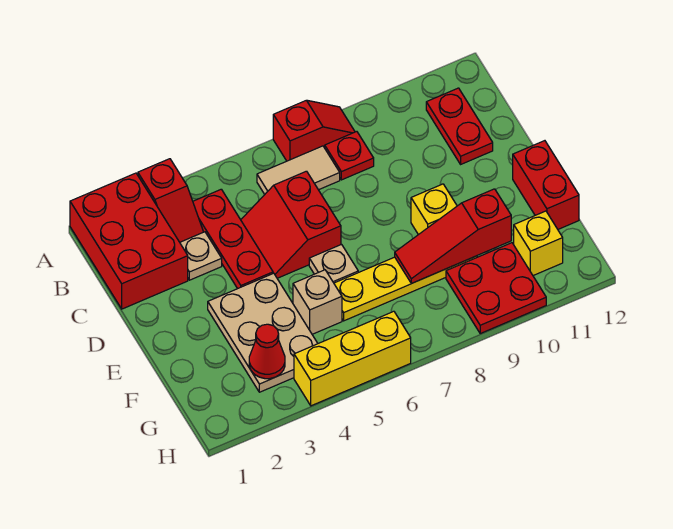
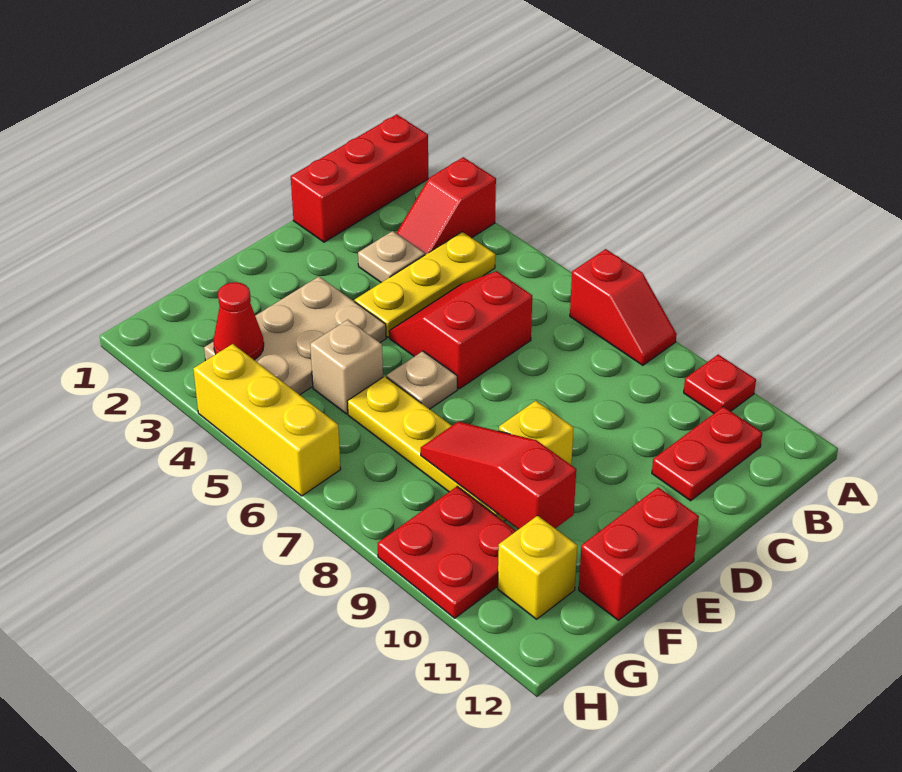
red brick A1:C2 level 1 -> red brick A1:C1 level 1
red plate B4:D4 level 1 -> yellow plate B4:D4 level 1
tan tile B6:B7 level 1 -> none
red plate B8 level 1 -> red plate A10 level 1

